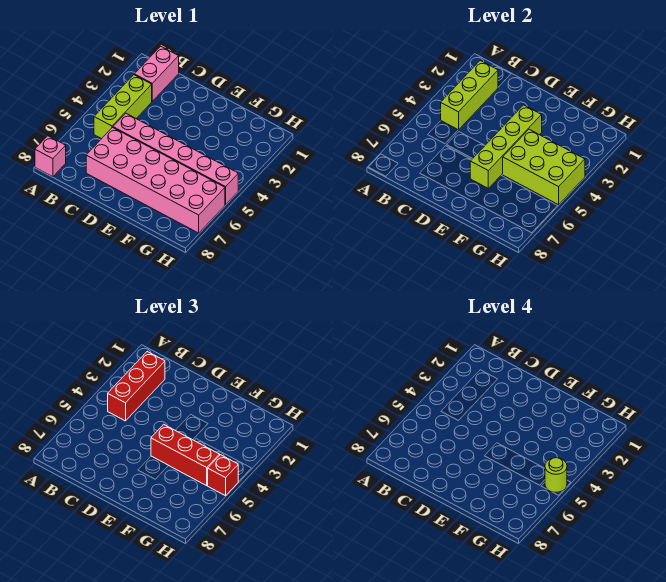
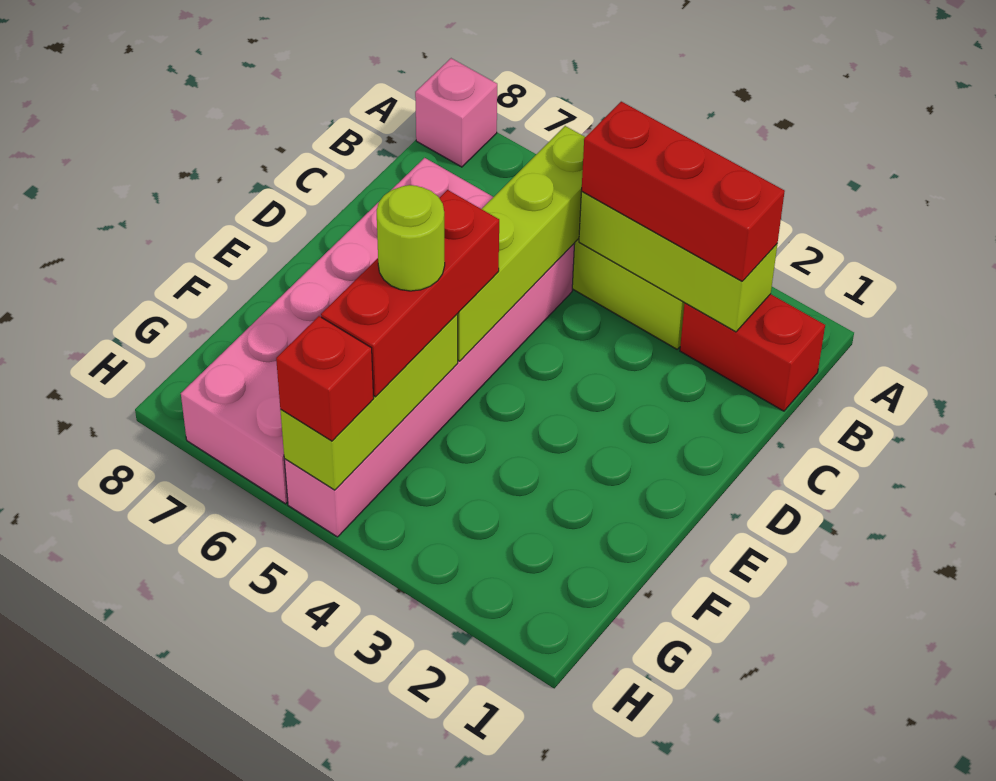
pink brick B1:B2 level 1 -> red brick B1:B2 level 1
lime brick E3:E6 level 2 -> lime brick B5:E5 level 2
lime brick F4:H5 level 2 -> lime brick F5:H5 level 2
lime round brick H5 level 4 -> lime round brick F5 level 4

